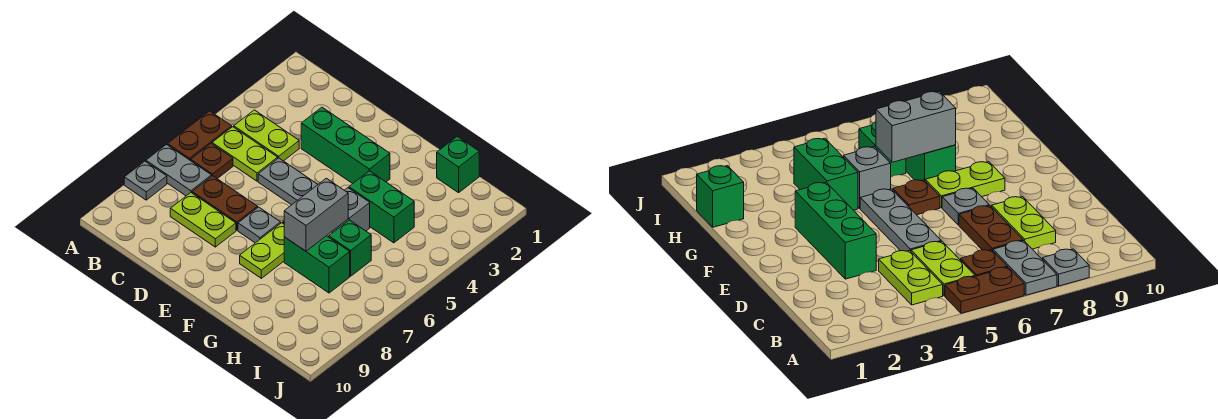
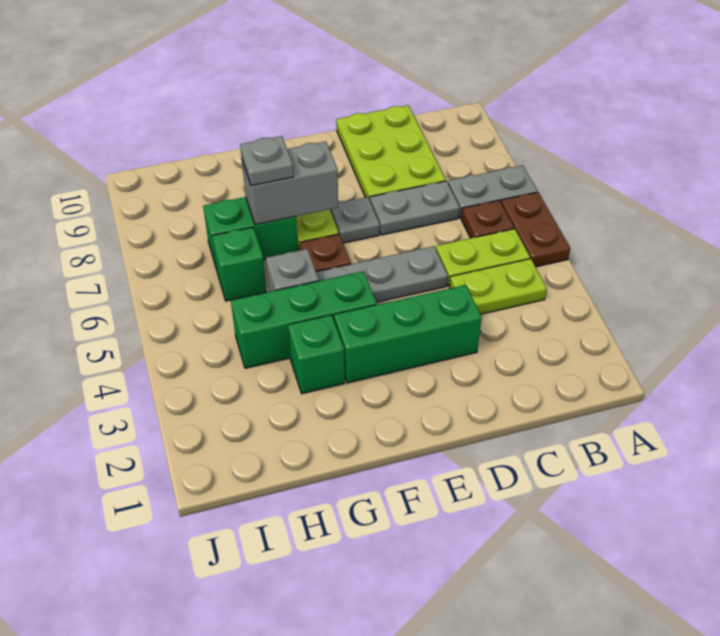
grey plate A8 level 1 -> grey plate G7 level 3
brown plate C7:D7 level 1 -> grey plate C7:D7 level 1
lime plate C8:D8 level 1 -> lime plate C8:D10 level 1
green brick G4:H4 level 1 -> green brick F4:H4 level 1
grey brick G6:G7 level 2 -> grey brick F7:G7 level 2
green brick H1 level 1 -> green brick G3 level 1

